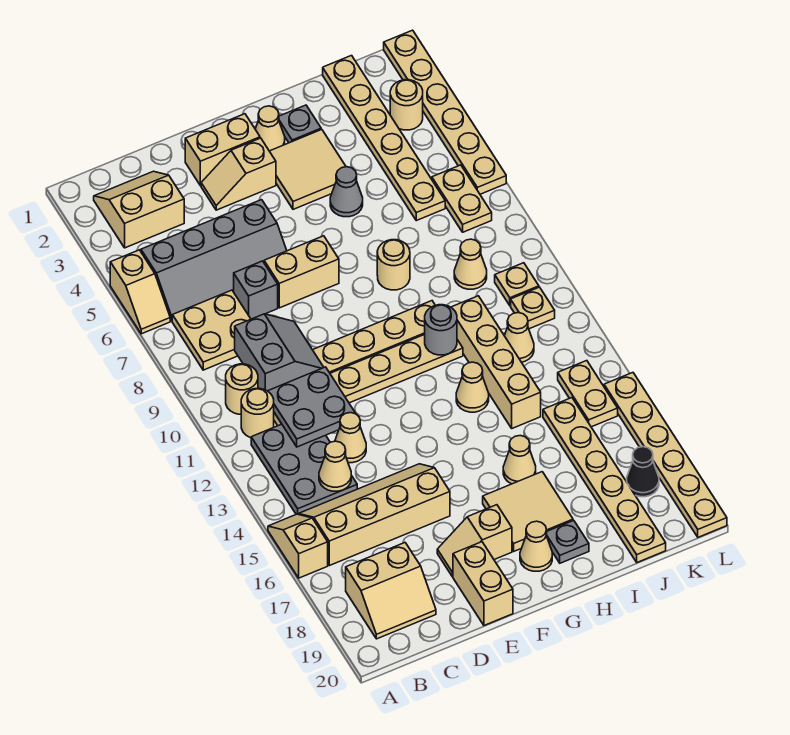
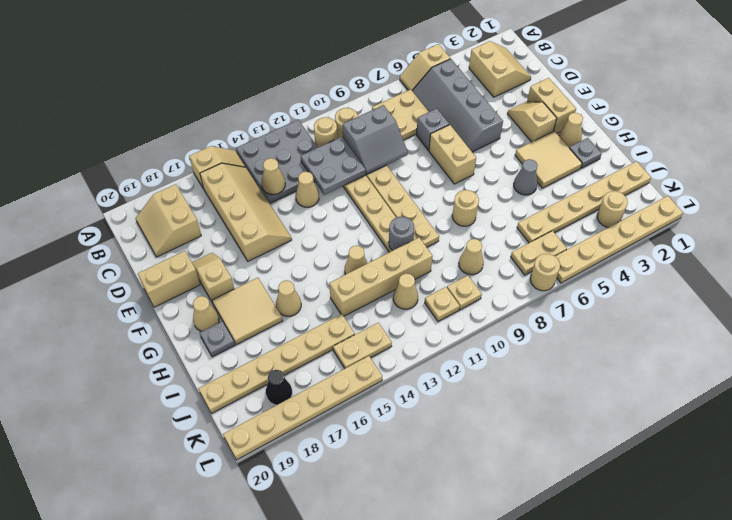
grey plate B12:C14 level 1 -> grey plate A12:C14 level 1
none -> tan round brick L7 level 1

